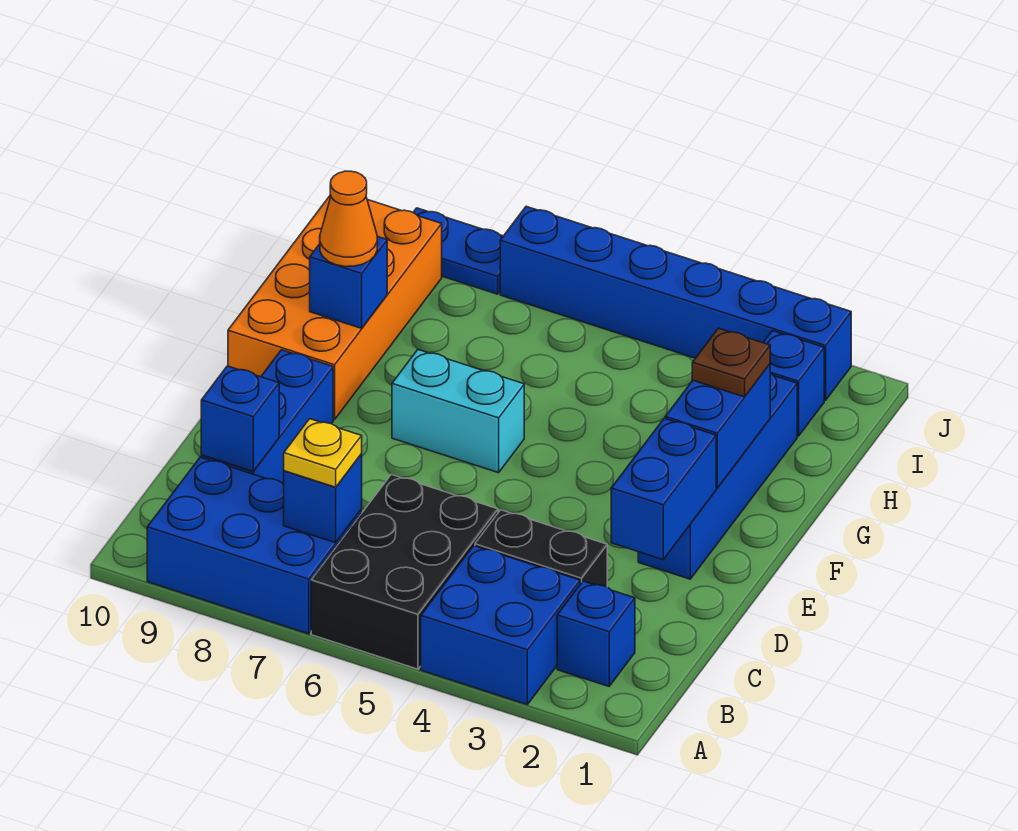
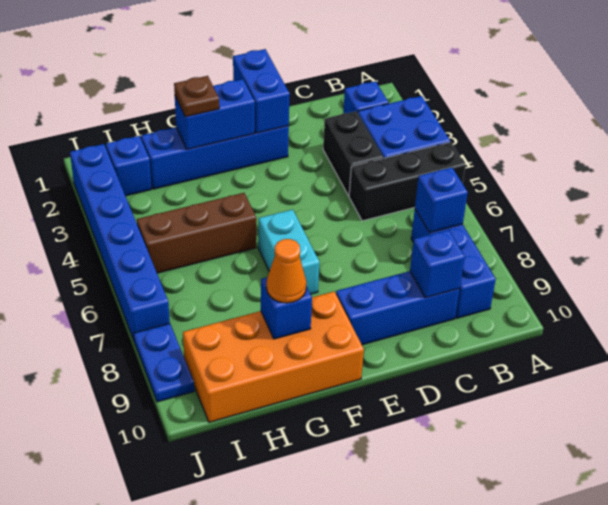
black brick A5:C6 level 1 -> black brick A5:C5 level 1
blue brick A7:B9 level 1 -> blue brick B7:B9 level 1
yellow plate B7 level 3 -> none
blue brick D2:E2 level 2 -> blue brick E1:E2 level 2
none -> brown brick G5:I5 level 1

